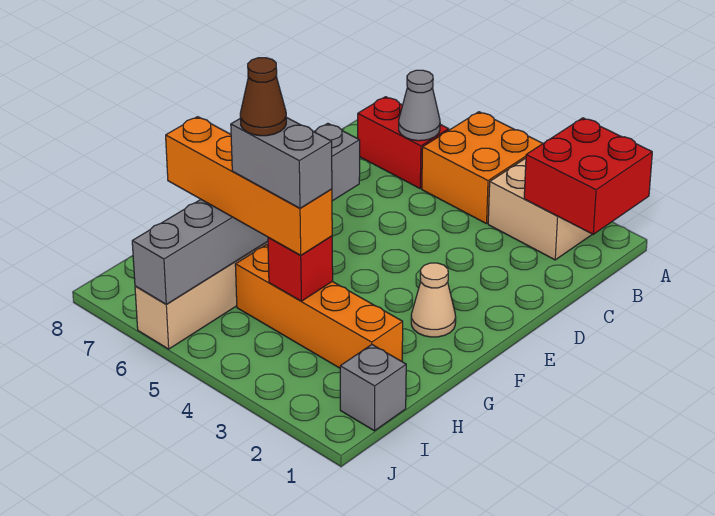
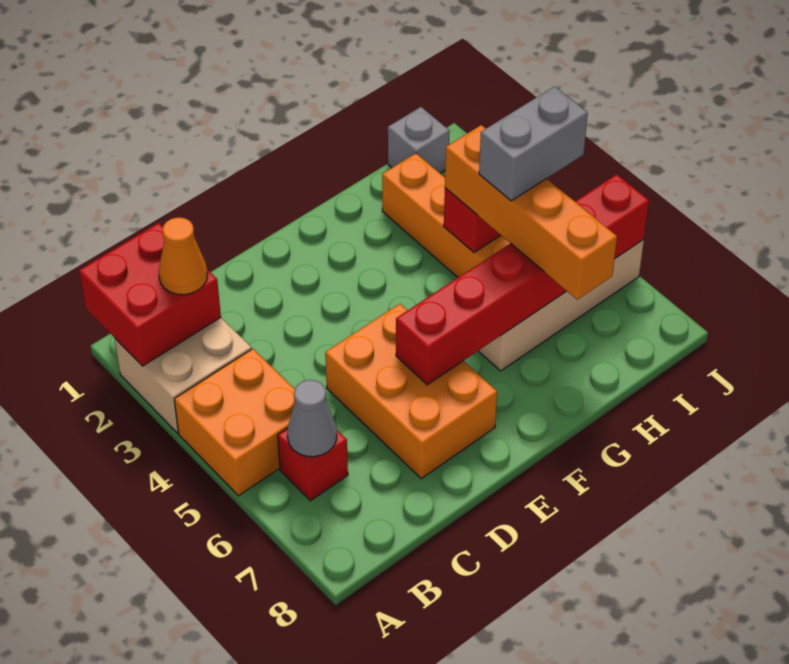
none -> orange cone B2 level 3
red brick B6:B7 level 1 -> red brick B6 level 1
none -> orange brick D5:E7 level 1
grey brick E6:J6 level 2 -> red brick E6:J6 level 2
tan cone F2 level 1 -> none
grey brick H4:H5 level 4 -> grey brick H5:I5 level 4
brown cone H5 level 5 -> none

